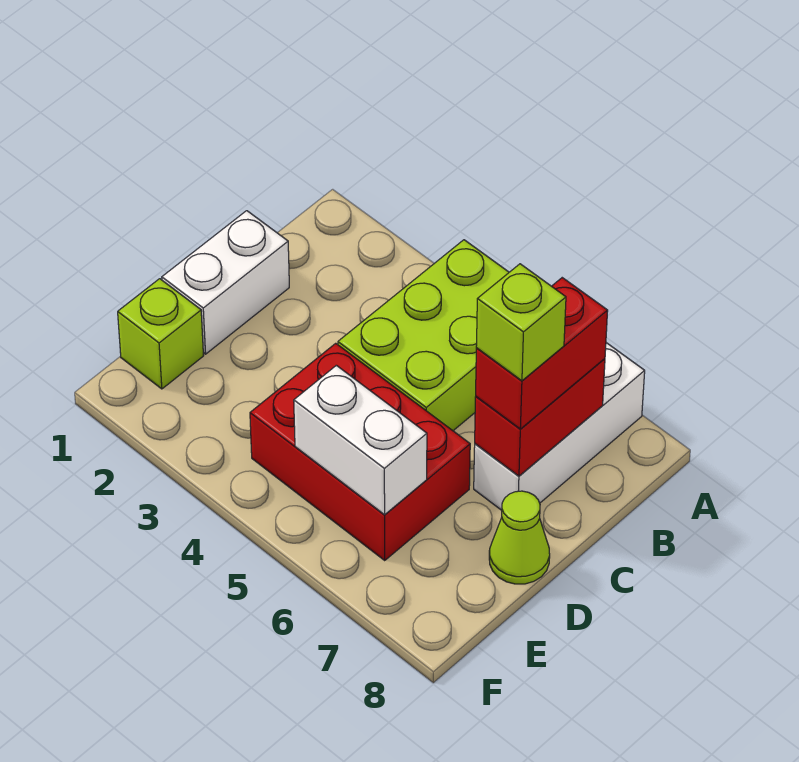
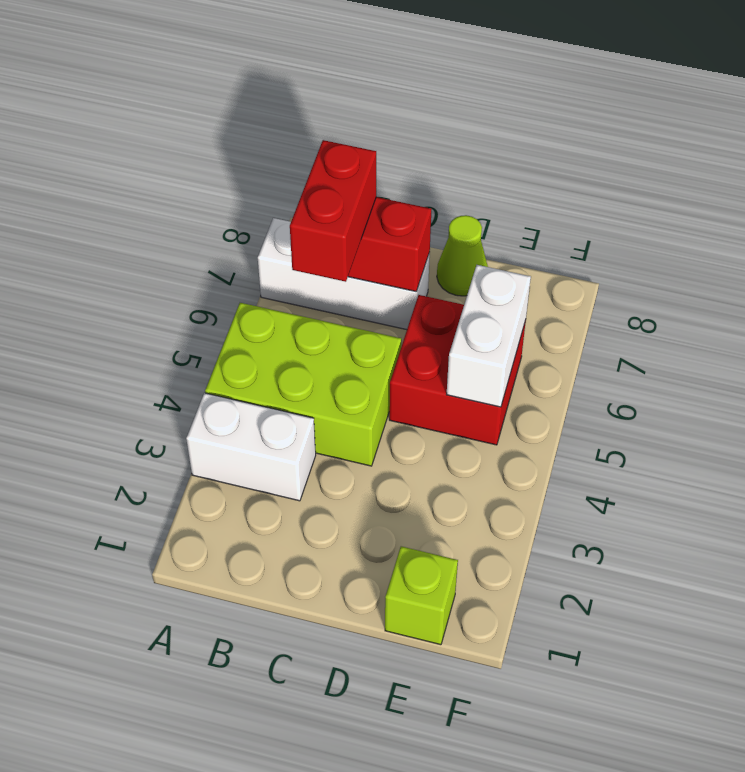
red brick B7:C7 level 3 -> red brick B6:B7 level 3
white brick C1:D1 level 1 -> white brick A3:B3 level 1
lime brick C7 level 4 -> none
red brick D4:E6 level 1 -> red brick D5:E6 level 1

